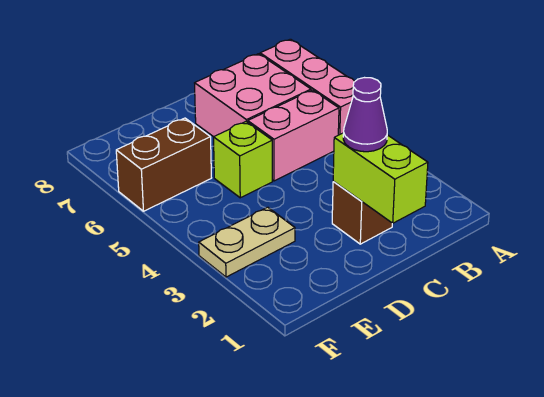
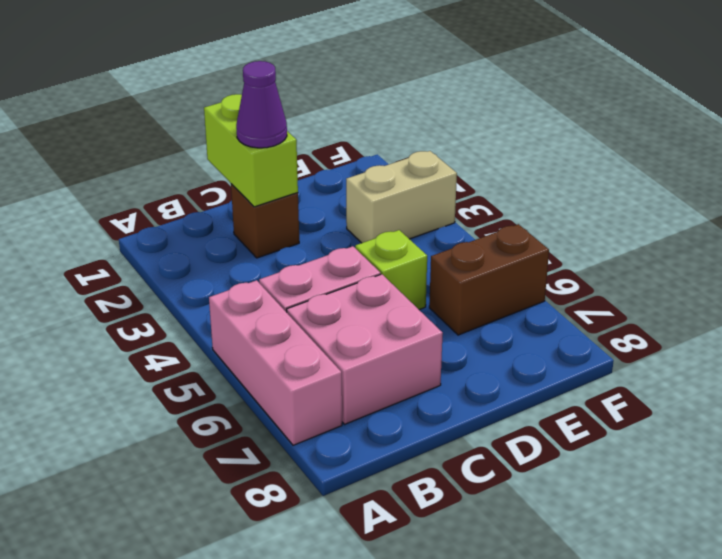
tan plate E3:F3 level 1 -> tan brick E3:F3 level 1

